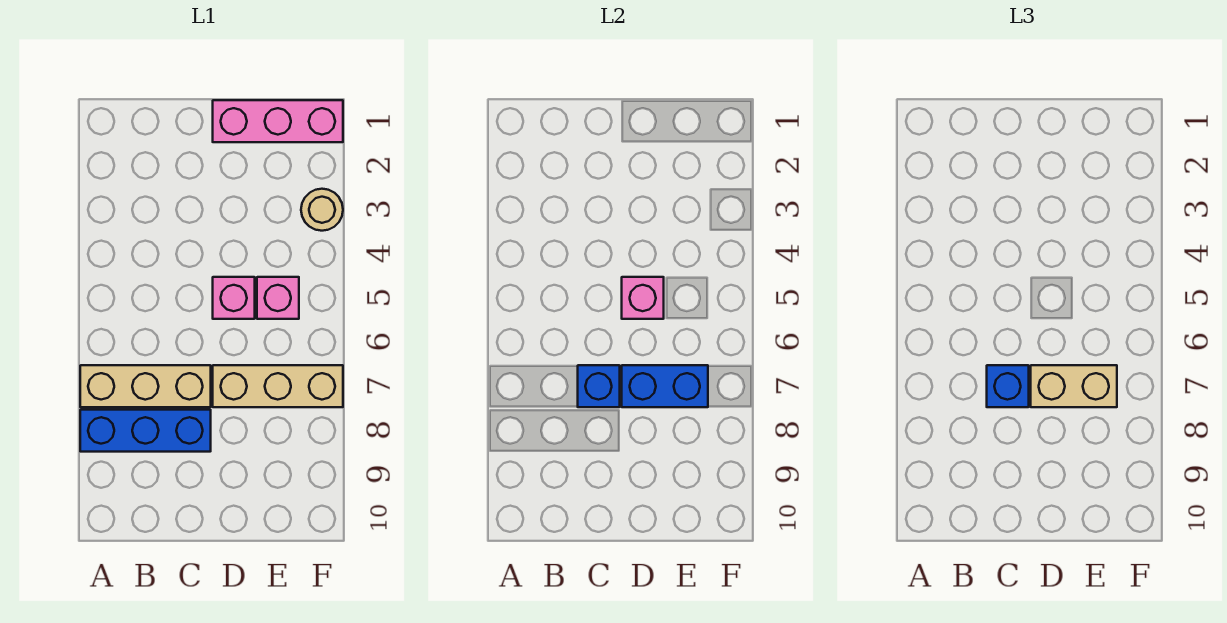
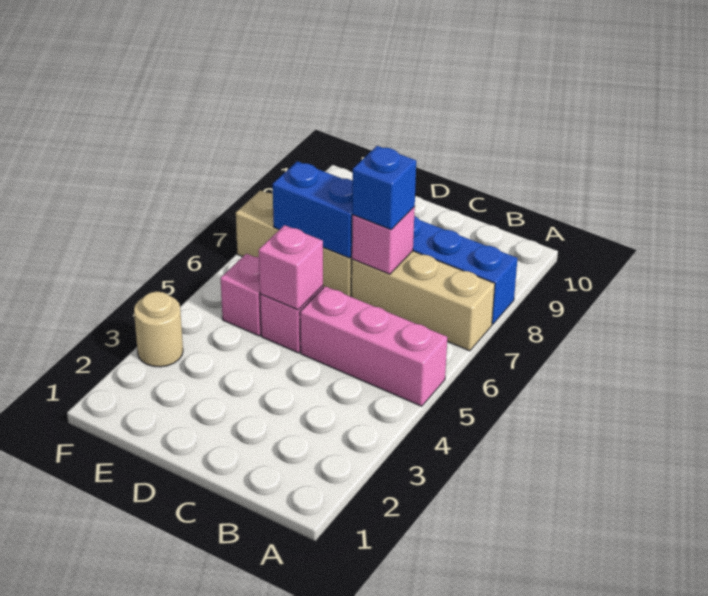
blue brick C7 level 2 -> pink brick C7 level 2
pink brick D1:F1 level 1 -> pink brick A5:C5 level 1
tan brick D7:E7 level 3 -> none

